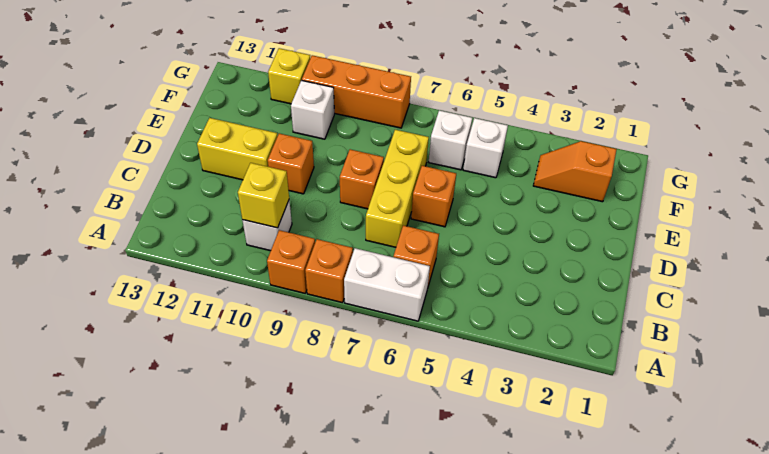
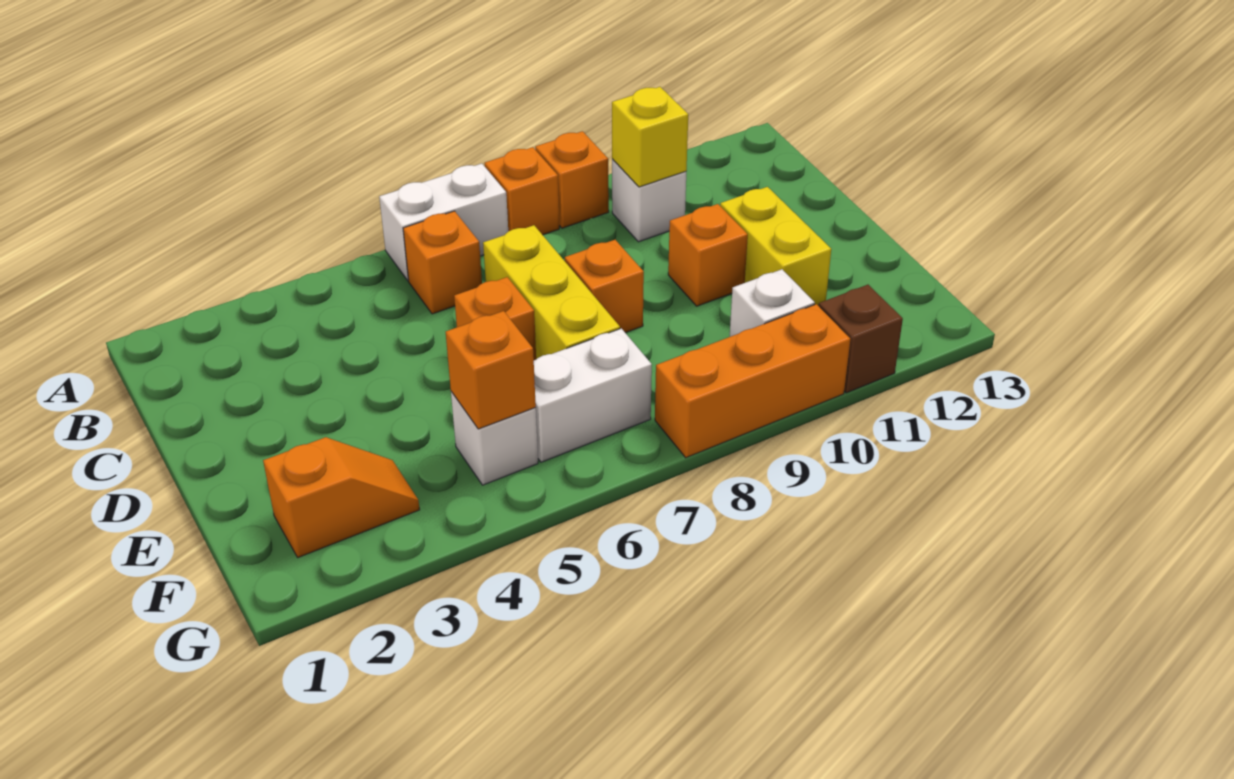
yellow brick D11:D12 level 1 -> yellow brick D11:E11 level 1
none -> orange brick F5 level 2
white brick F6 level 1 -> white brick F6:F7 level 1
yellow brick G11 level 1 -> brown brick G11 level 1

